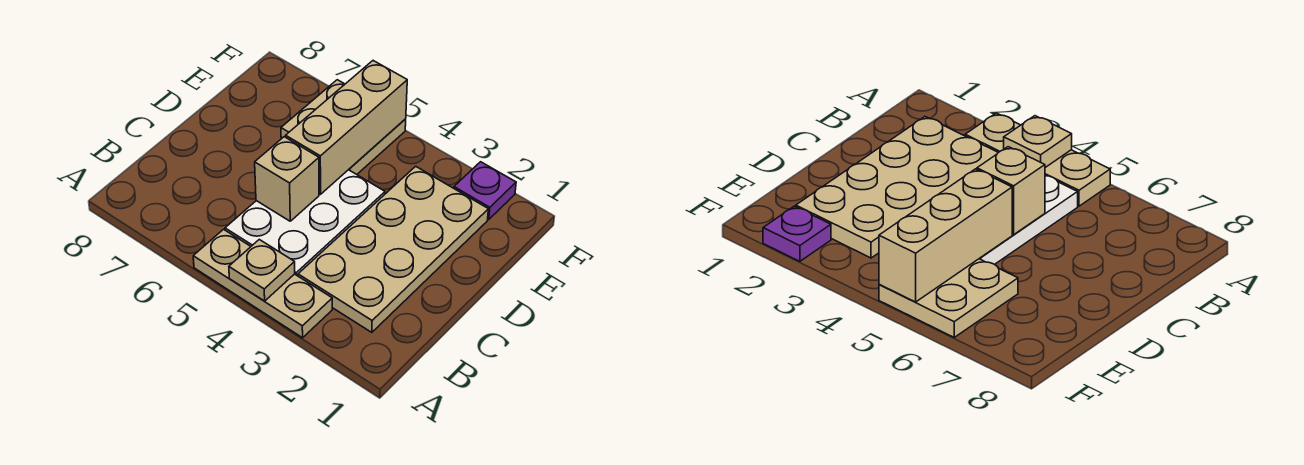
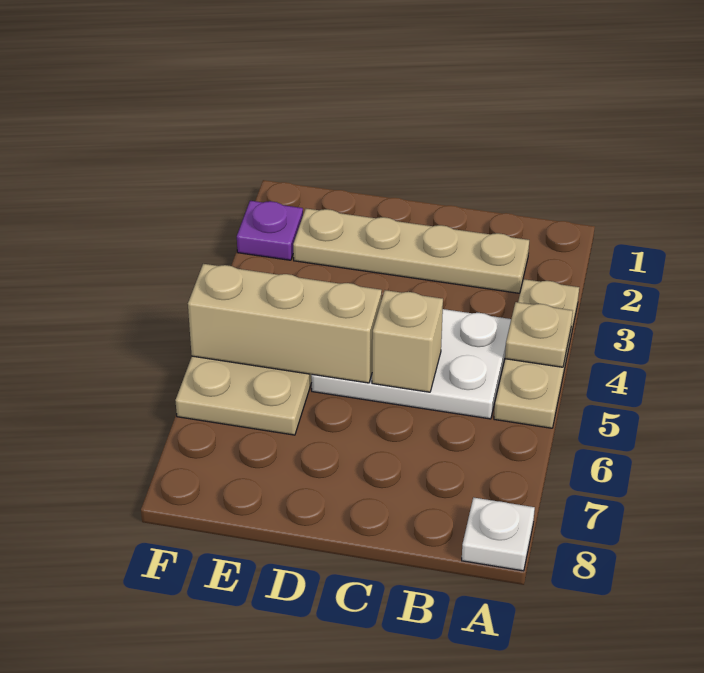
none -> white plate A8 level 1
tan plate B2:E3 level 1 -> tan plate B2:E2 level 1

